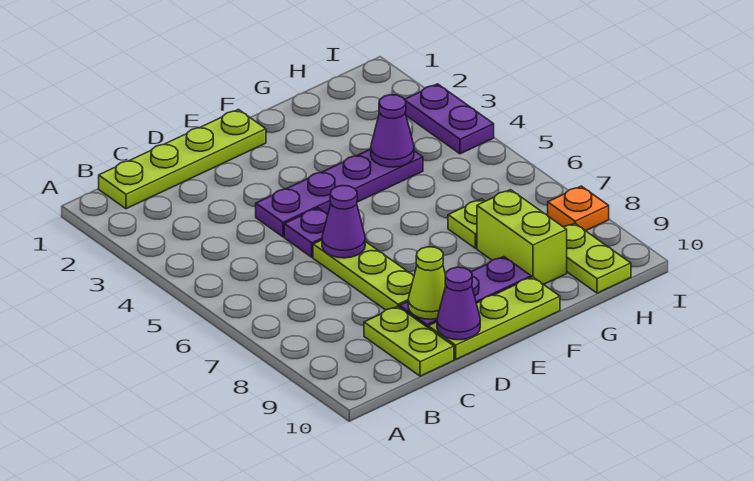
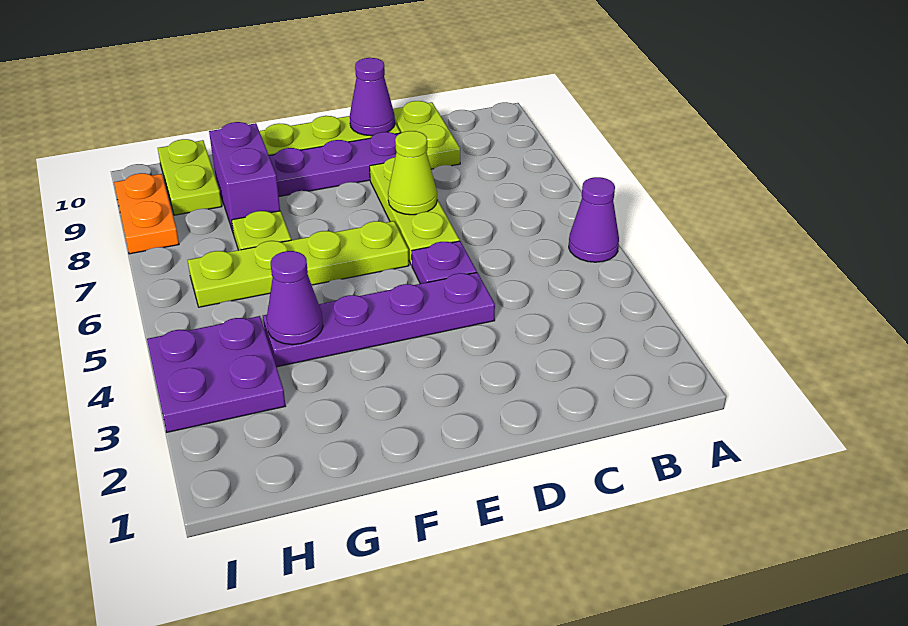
lime plate B1:E1 level 1 -> lime plate E6:H6 level 1
purple cone D6 level 2 -> purple cone A5 level 1
lime cone D9 level 2 -> lime cone D7 level 2
lime brick G8:G9 level 1 -> purple brick G8:G9 level 1
purple plate I3:I4 level 1 -> purple plate H3:I4 level 1
orange plate I8 level 1 -> orange plate I8:I9 level 1

